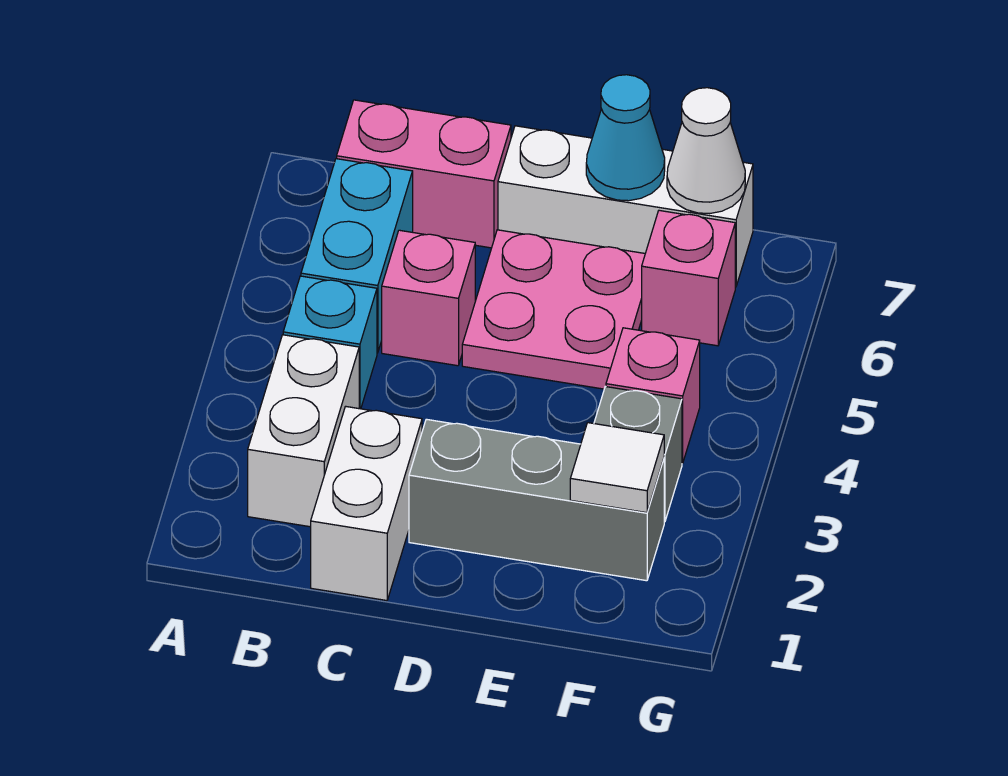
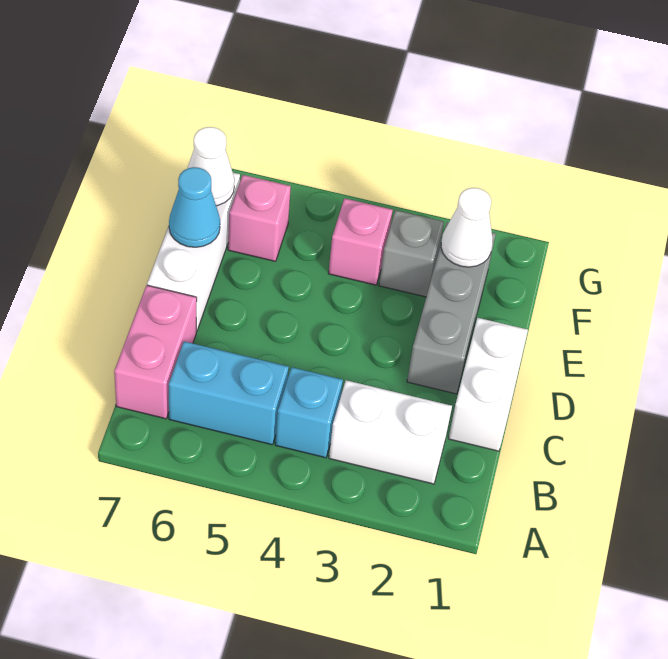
white brick C1:C2 level 1 -> white brick C1:D1 level 1
pink brick C5 level 1 -> none
pink plate D5:E6 level 1 -> none
white tile F2 level 2 -> white cone F2 level 2

